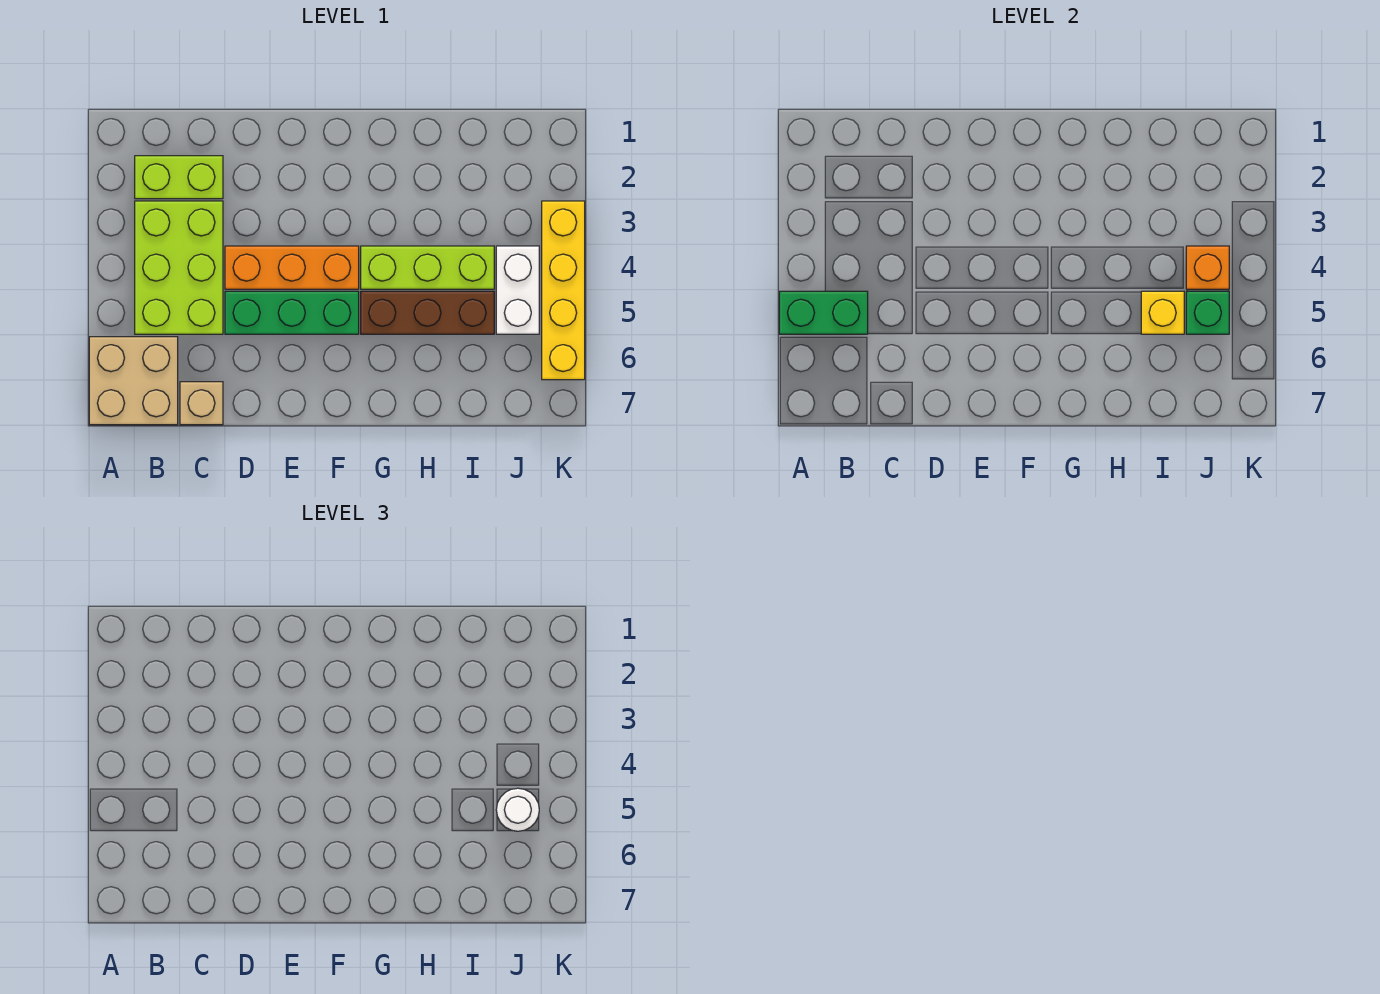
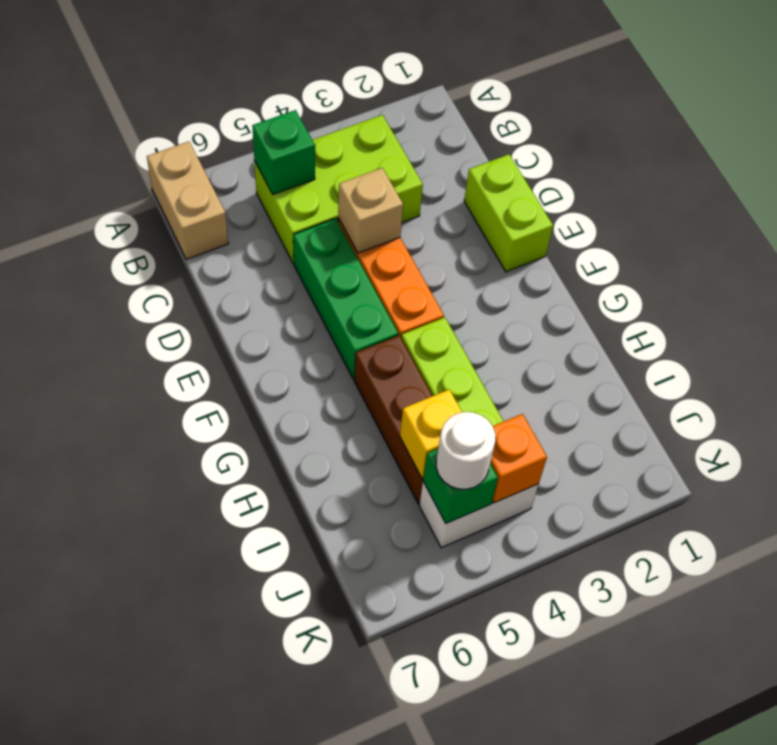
green brick A5:B5 level 2 -> green brick B5 level 2
tan brick A6:B7 level 1 -> tan brick A7:B7 level 1
lime brick B2:C2 level 1 -> lime brick D1:E1 level 1
tan brick C7 level 1 -> tan brick D4 level 2
yellow brick K3:K6 level 1 -> none

